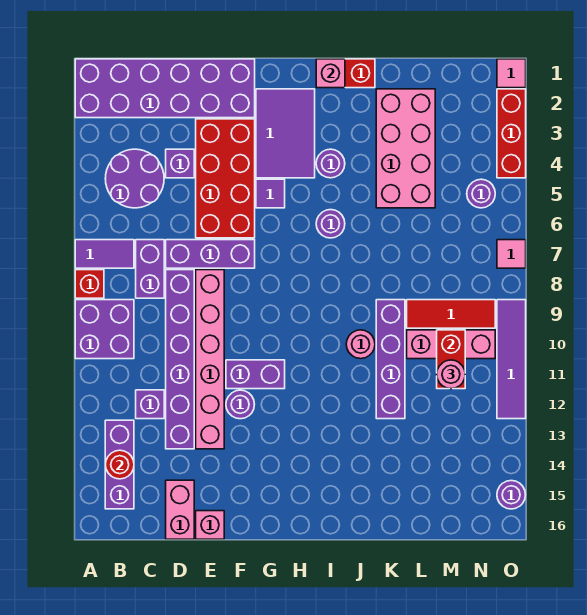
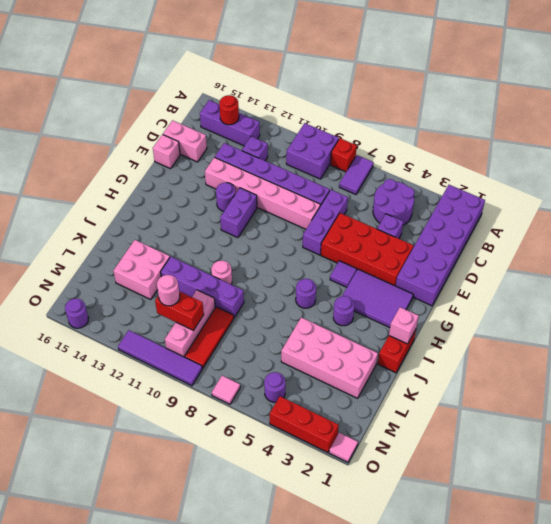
purple brick C7:C8 level 1 -> none
none -> pink brick K13:L14 level 1

